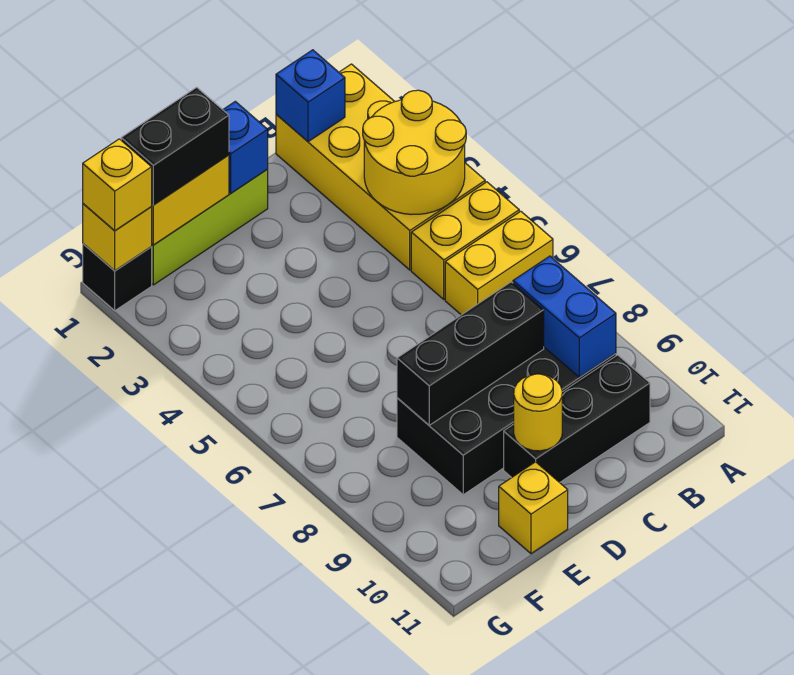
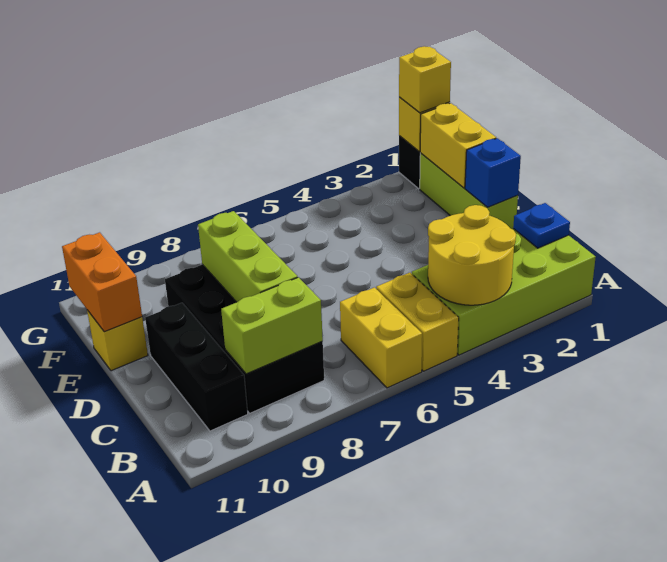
yellow brick A1:B4 level 1 -> lime brick A1:B4 level 1
blue brick B1 level 2 -> blue plate B1 level 2
blue brick B8:B9 level 2 -> lime brick B8:B9 level 2
black brick C8:E8 level 2 -> lime brick C8:E8 level 2
yellow round brick D10 level 2 -> none
black brick E1:F1 level 3 -> none
none -> orange brick E11:F11 level 2

